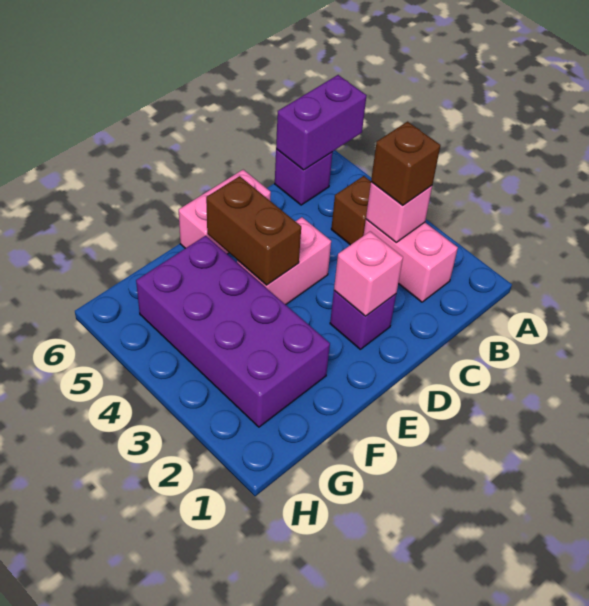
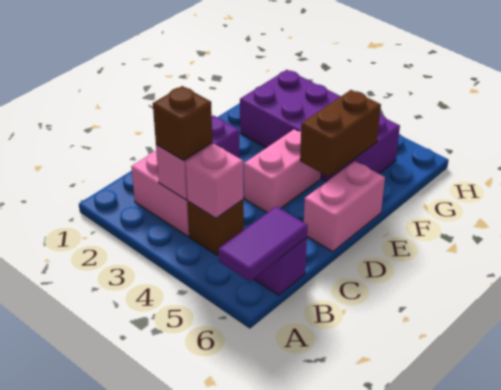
purple brick A6:B6 level 2 -> purple tile A6:B6 level 2
pink brick D2 level 2 -> pink brick B4 level 2
brown brick E4:E5 level 2 -> brown brick E5:F5 level 2

